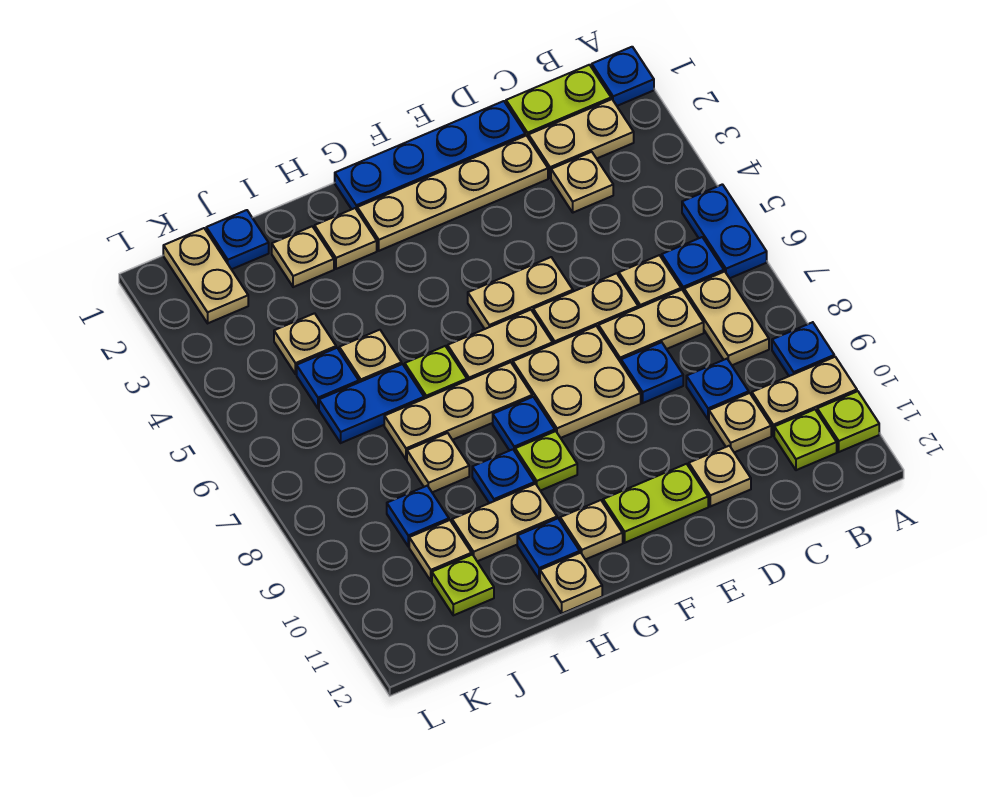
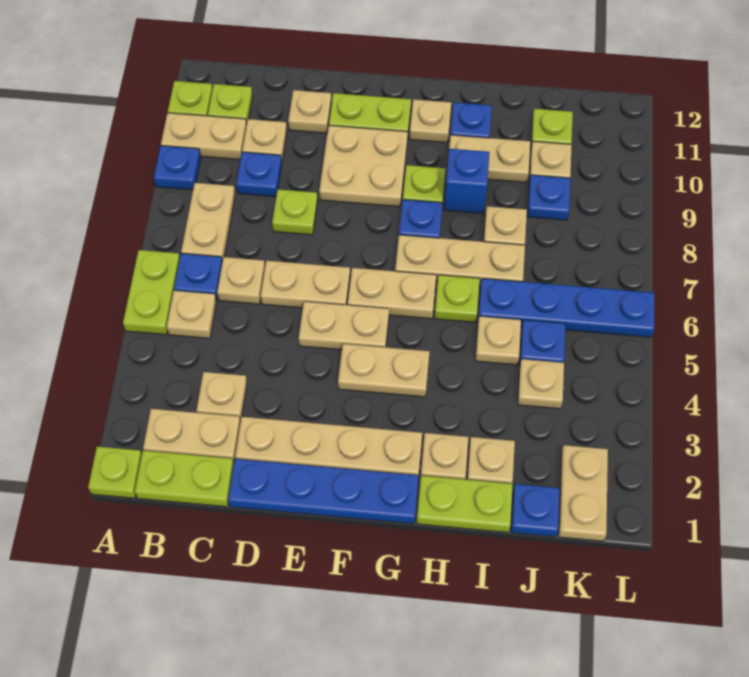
blue plate A1 level 1 -> lime plate A1 level 1
blue plate A5:A6 level 1 -> lime plate A5:A6 level 1
tan plate C7:D7 level 1 -> tan plate F4:G4 level 1
blue plate D8 level 1 -> lime plate D8 level 1
tan plate E7:F8 level 1 -> tan plate E9:F10 level 1
none -> lime plate H1:I1 level 1
blue plate H9 level 1 -> blue brick H9 level 1
tan plate H12 level 1 -> tan plate B5 level 1
blue plate I6:J6 level 1 -> blue plate I6:L6 level 1

